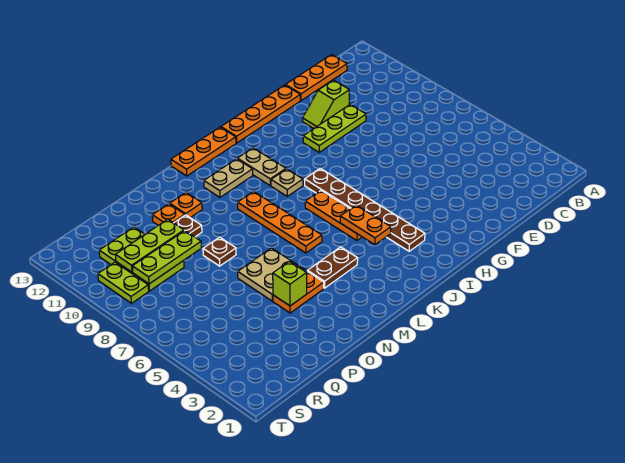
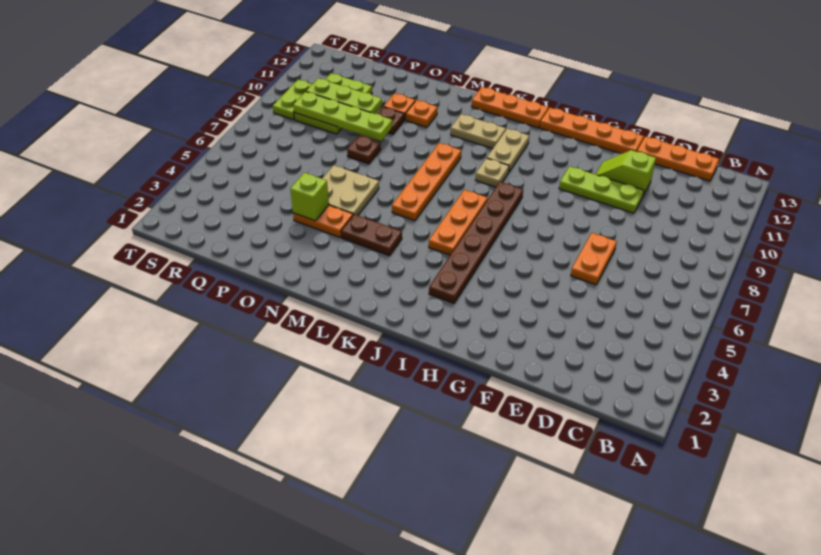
orange plate J4:J5 level 2 -> orange plate E6:E7 level 1
lime plate P9:R9 level 2 -> lime plate O9:R9 level 2

